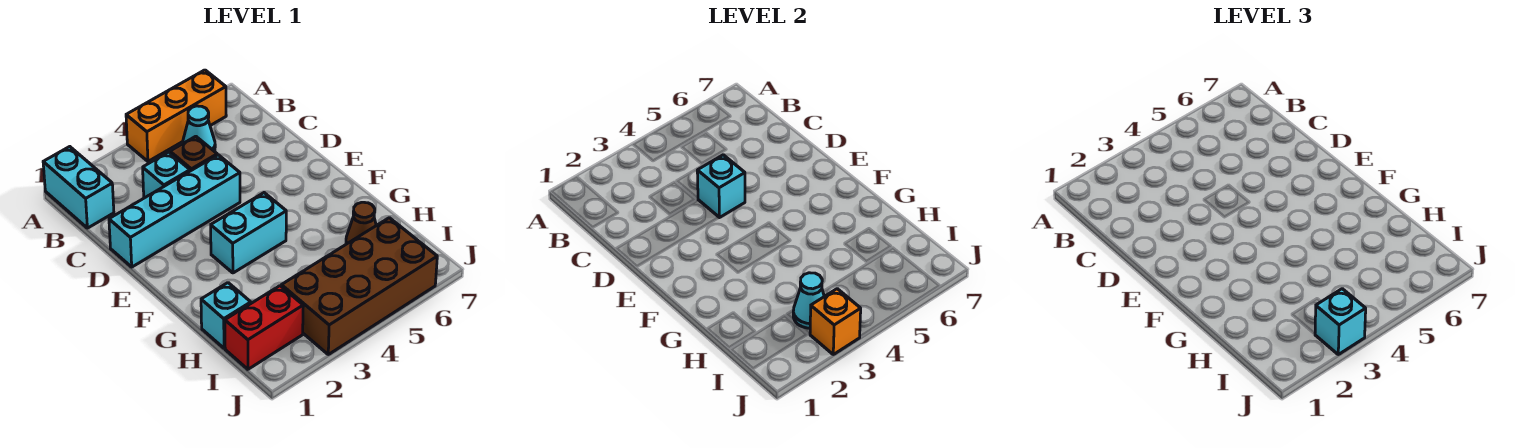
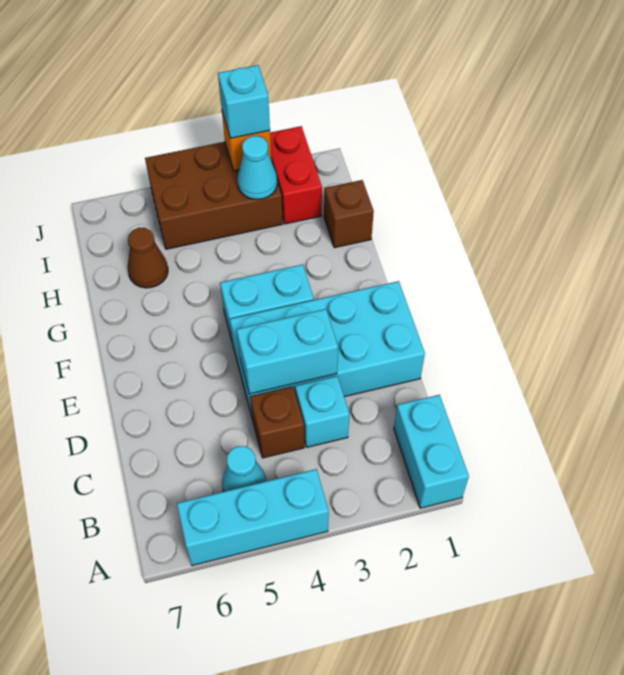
orange brick A4:A6 level 1 -> cyan brick A4:A6 level 1
cyan brick D1:D4 level 1 -> cyan brick D1:E4 level 1
cyan brick D4 level 2 -> cyan brick D3:D4 level 2
cyan brick H1 level 1 -> brown brick H1 level 1
red brick I1:I2 level 1 -> red brick I2:J2 level 1
brown brick I3:J6 level 1 -> brown brick I3:J5 level 1

